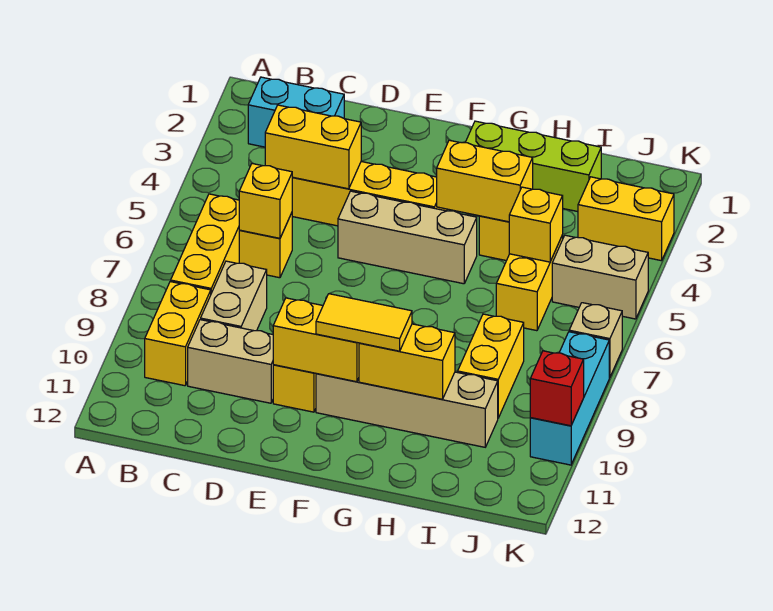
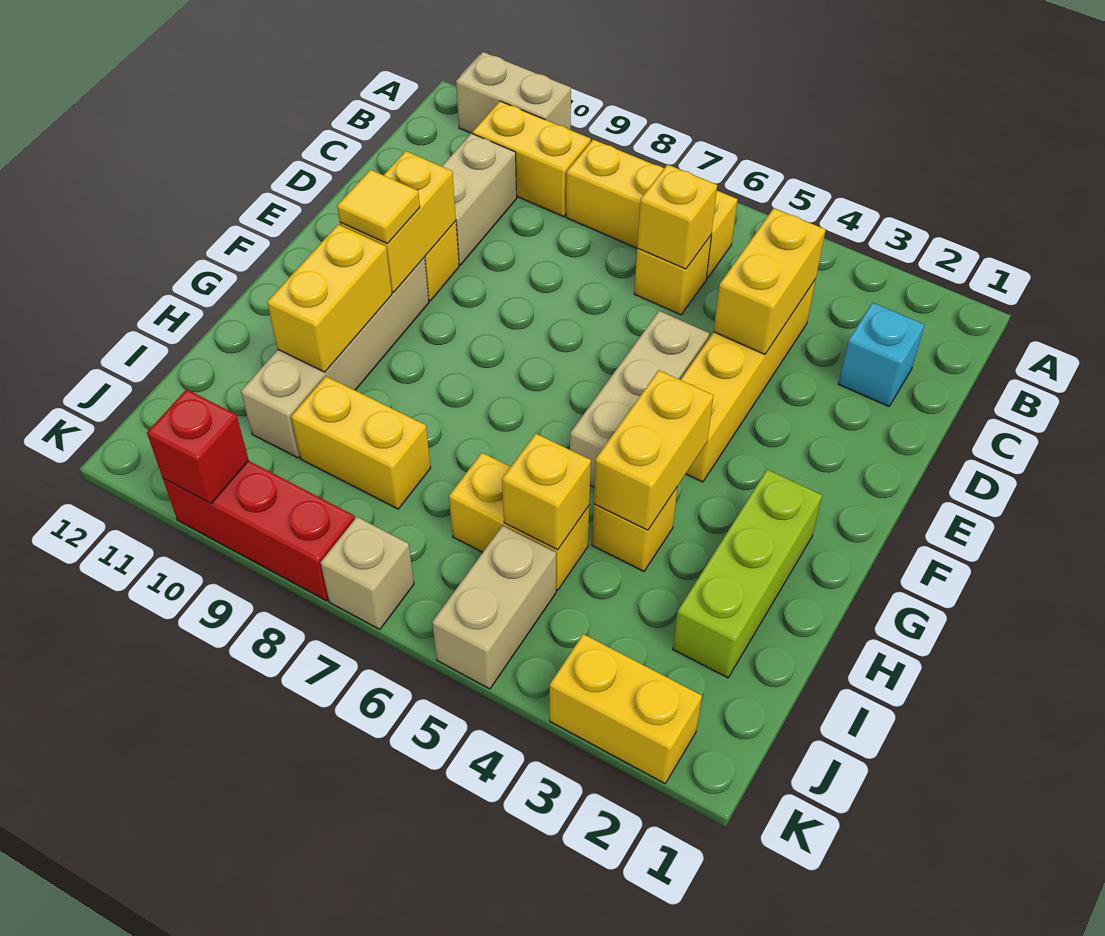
cyan brick B2:C2 level 1 -> cyan brick C2 level 1
tan brick C8:C9 level 1 -> tan brick A10:A11 level 1
yellow tile F10:G10 level 3 -> yellow tile F10 level 3
yellow brick J3:K3 level 1 -> yellow brick K2:K3 level 1
cyan brick K8:K10 level 1 -> red brick K8:K10 level 1

